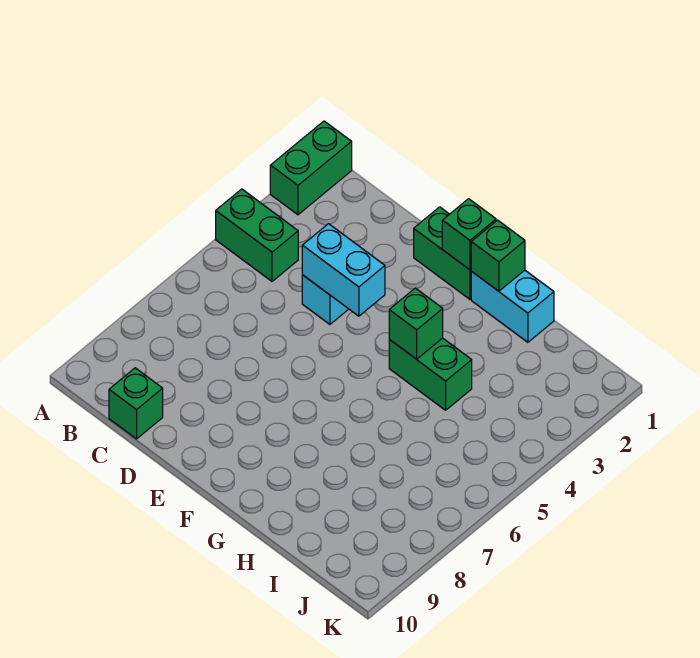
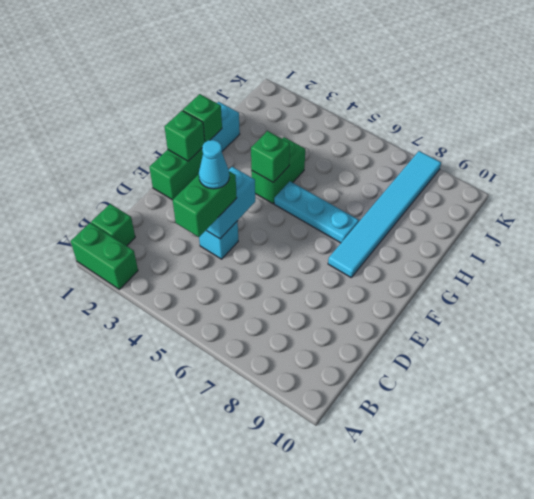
green brick A4:B4 level 1 -> green brick C4:D4 level 3
green brick C10 level 1 -> green brick B1 level 1
none -> cyan cone D4 level 4
none -> cyan tile F8:K8 level 1
none -> cyan plate G5:G7 level 1

